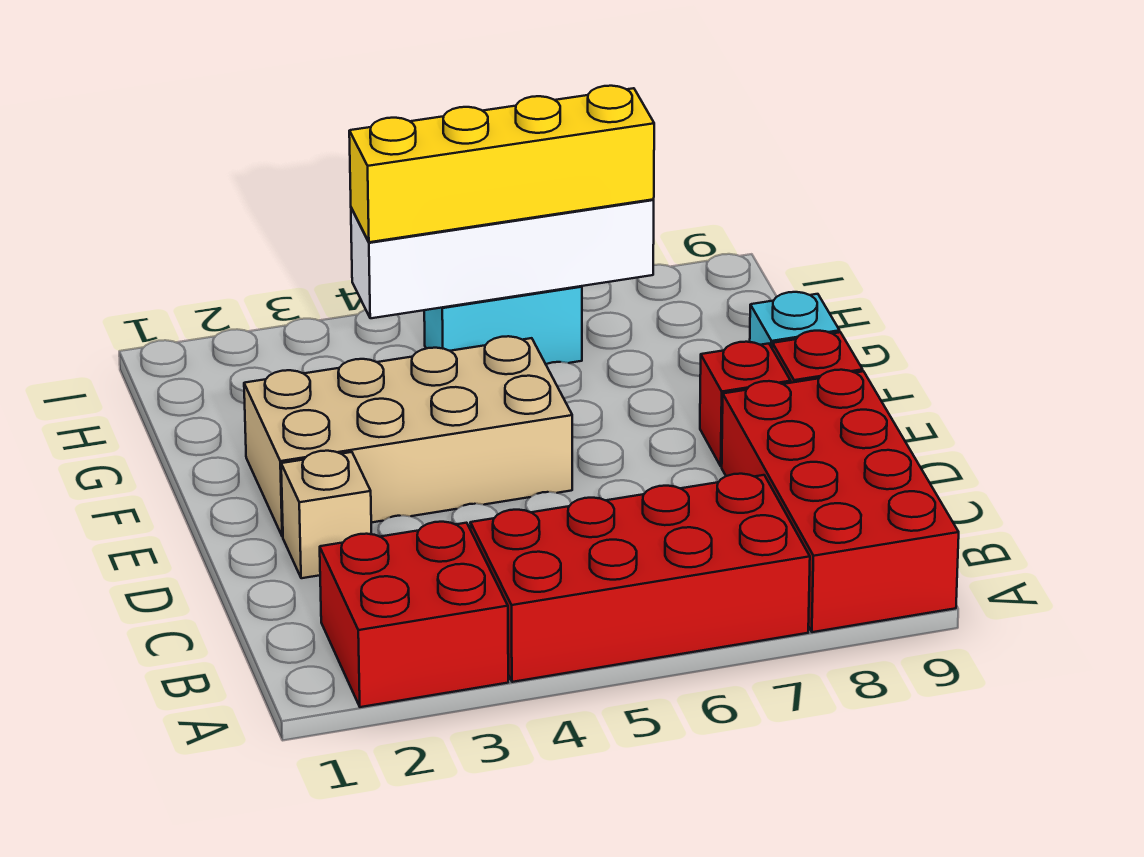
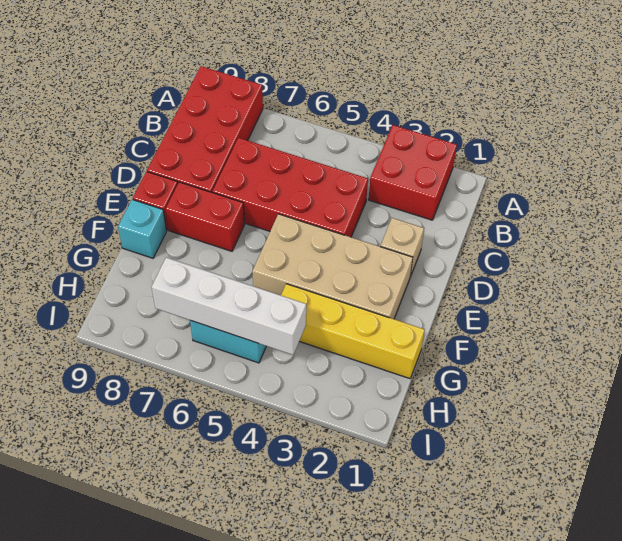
red brick A4:B7 level 1 -> red brick C4:D7 level 1
red brick E8 level 1 -> red brick E7:E8 level 1
yellow brick H4:H7 level 3 -> yellow brick G1:G4 level 1

